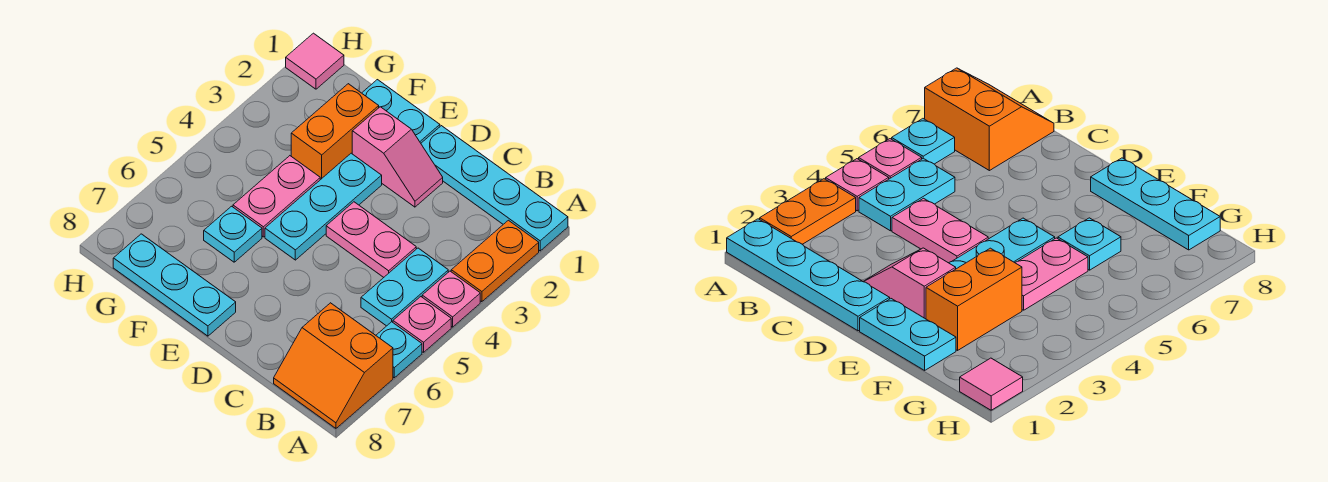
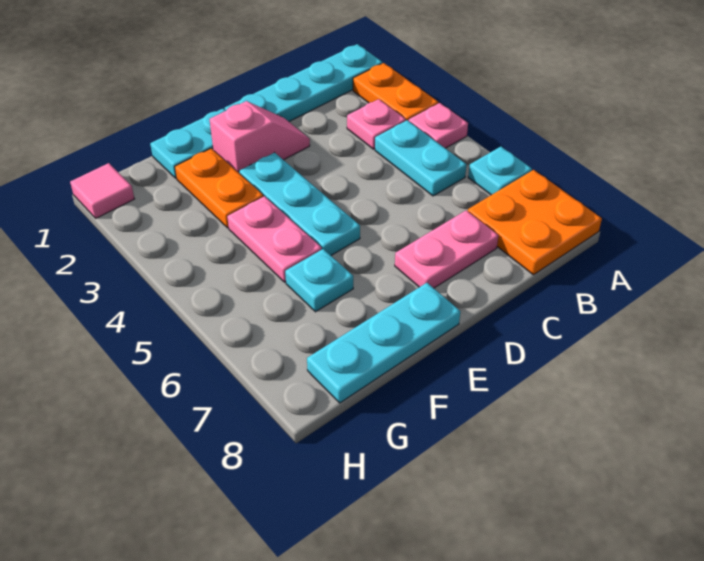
pink plate A5 level 1 -> pink plate B3 level 1
orange slope A7:B8 level 1 top 7 -> orange plate A7:B8 level 1
pink plate C4:D4 level 1 -> pink plate C7:D7 level 1
orange brick F2:F3 level 1 -> orange plate F2:F3 level 1

